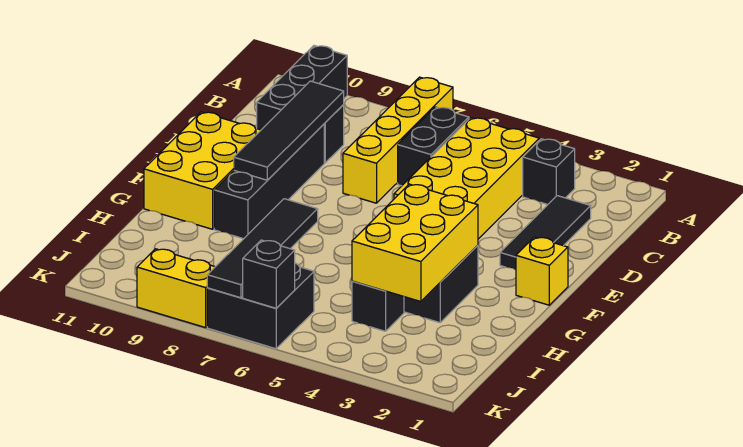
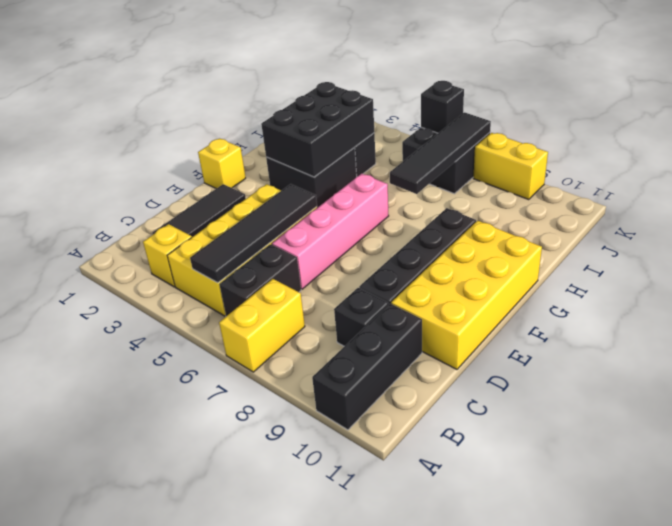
yellow brick A7:D7 level 1 -> yellow brick A7:B7 level 1
black brick B3 level 1 -> yellow brick B3 level 1
black tile C9:F9 level 2 -> black tile B5:E5 level 2
none -> pink brick D6:G6 level 1
yellow brick E10:G11 level 1 -> yellow brick D10:G11 level 1
yellow brick G3:I4 level 2 -> black brick G3:I4 level 2

